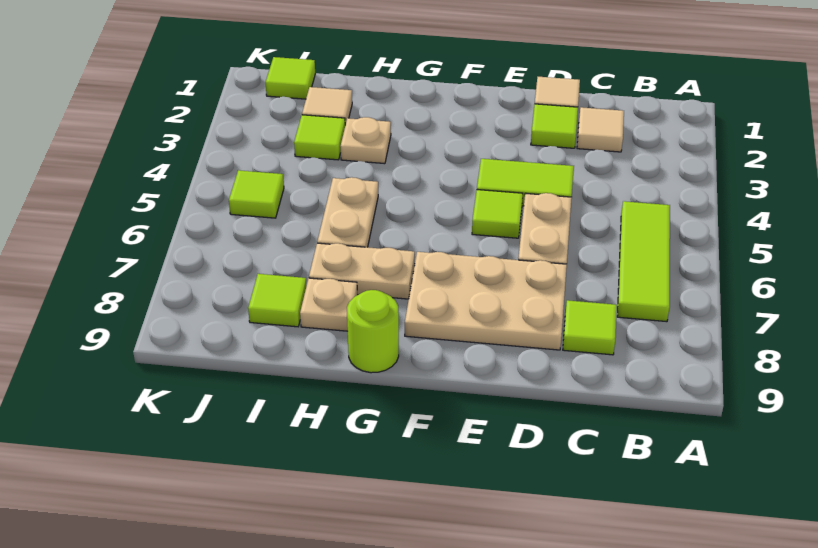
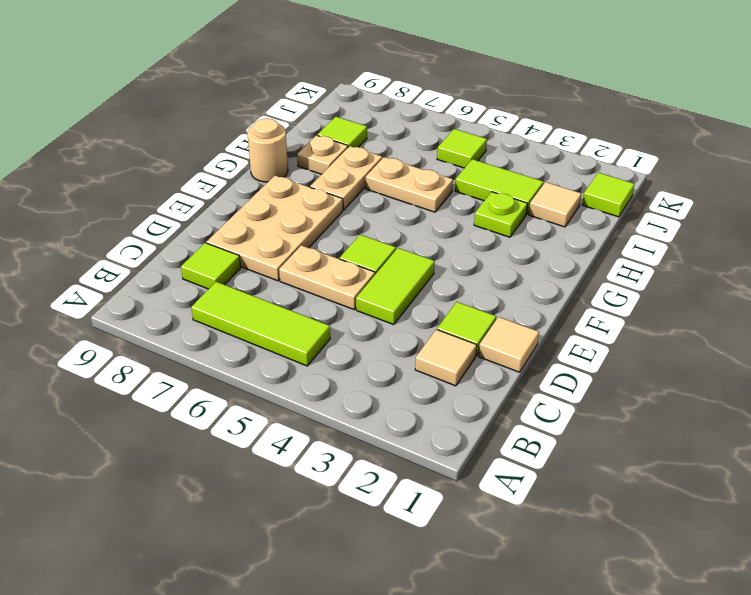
lime round brick G9 level 1 -> tan round brick G9 level 1
tan plate H3 level 1 -> lime plate H3 level 1
lime tile I3 level 1 -> lime tile I3:I4 level 1

